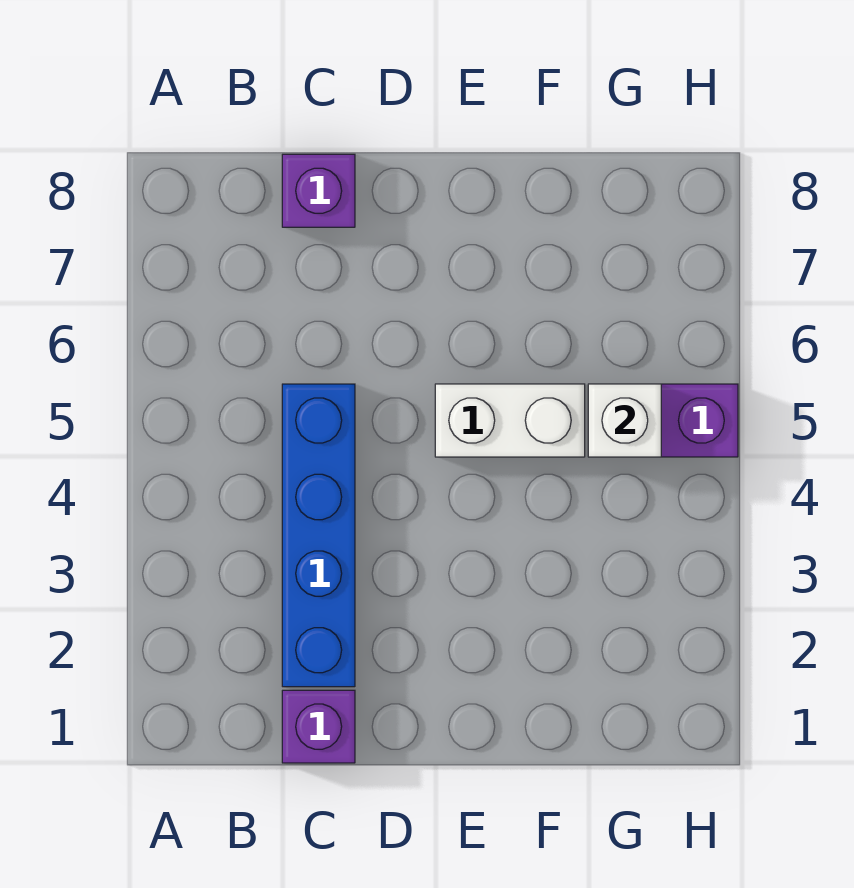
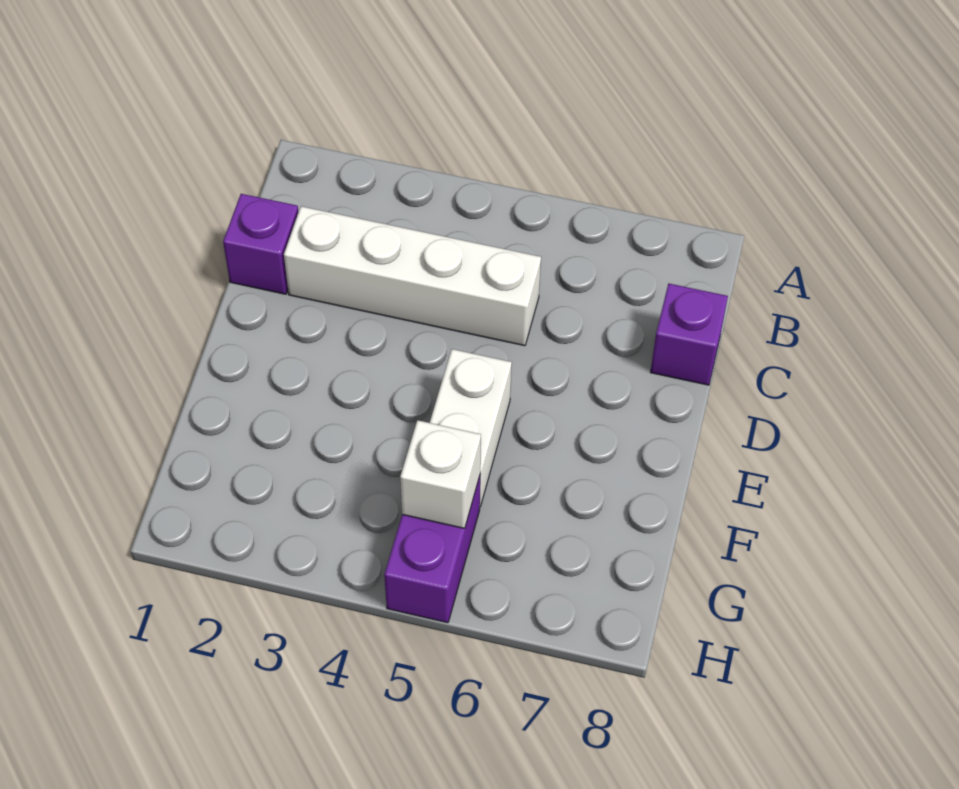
blue brick C2:C5 level 1 -> white brick C2:C5 level 1

